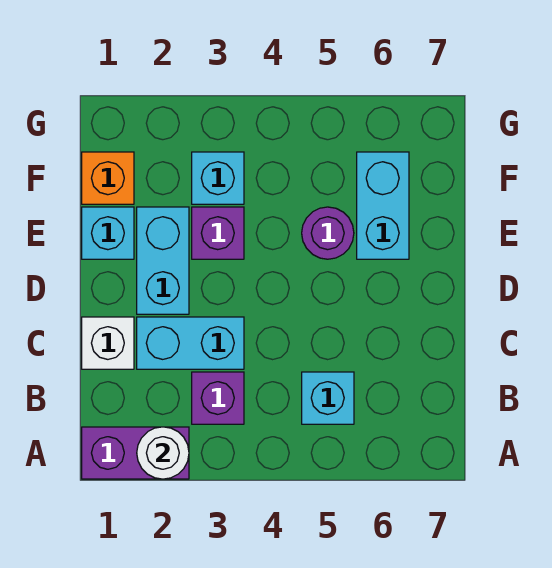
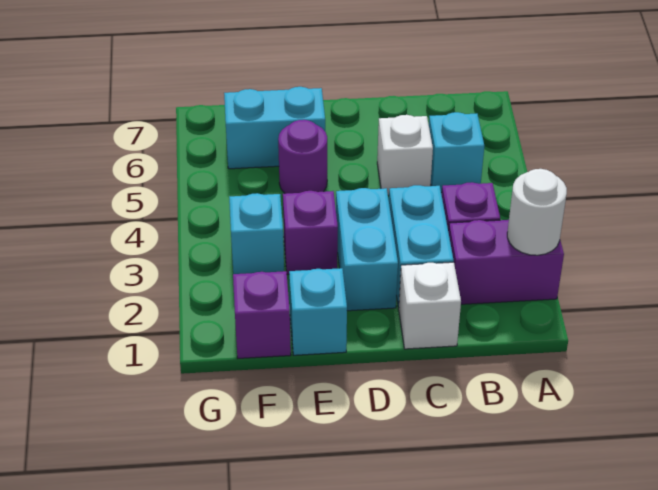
purple brick A1:A2 level 1 -> purple brick A2:B2 level 1
none -> white brick C5 level 1
cyan brick D2:E2 level 1 -> cyan brick D2:D3 level 1
orange brick F1 level 1 -> purple brick F1 level 1

